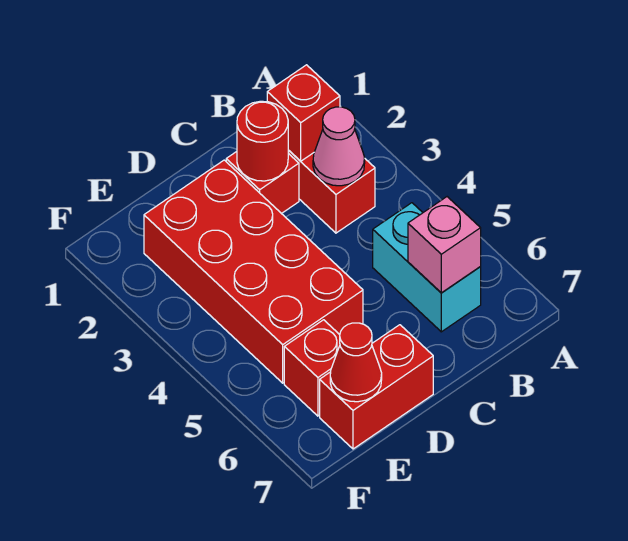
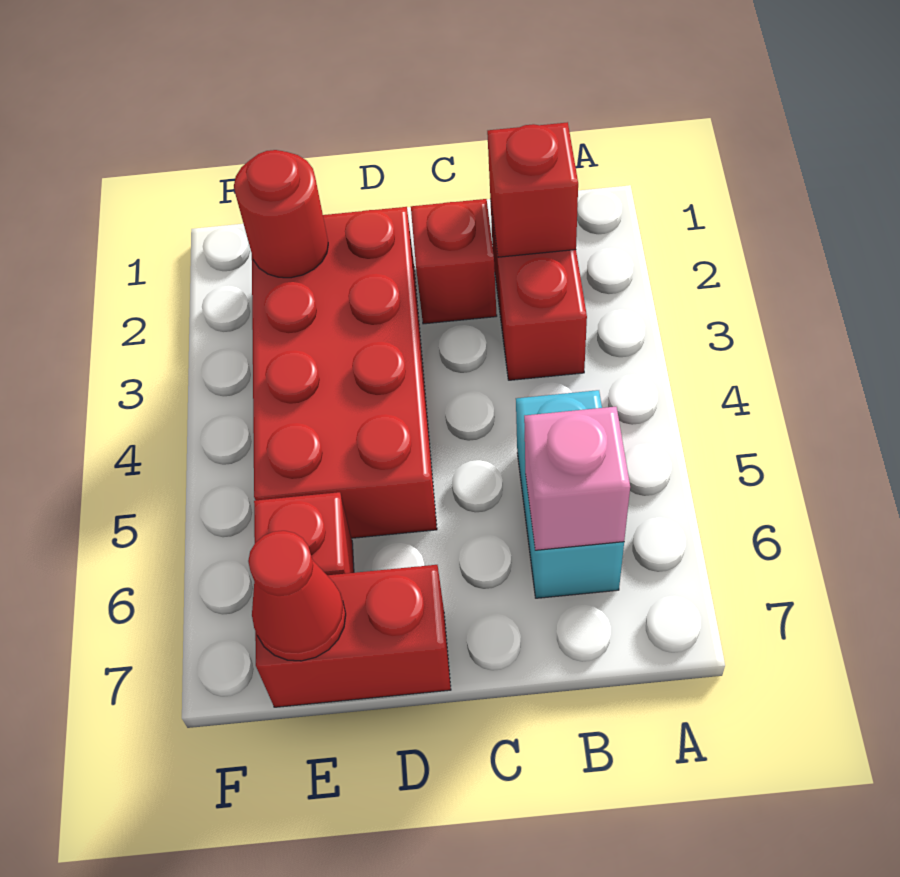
pink cone B3 level 2 -> none
red round brick C2 level 2 -> red round brick E2 level 2

